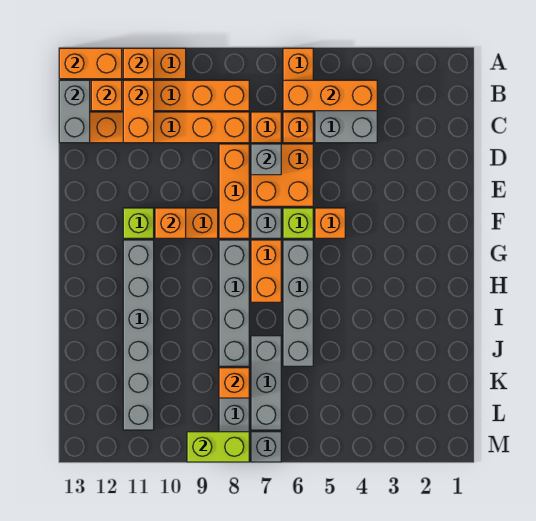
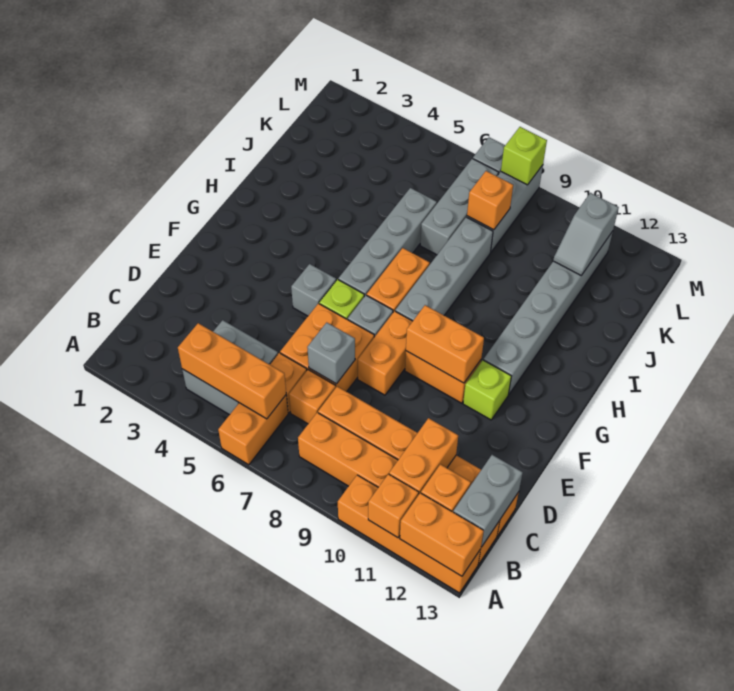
orange brick D8:F8 level 1 -> orange brick E8:F8 level 1
orange brick F5 level 1 -> grey brick F5 level 1
orange brick F10 level 2 -> orange brick F9:F10 level 2
none -> grey slope K11:L11 level 2 top L
lime brick M8:M9 level 2 -> lime brick M8 level 2

